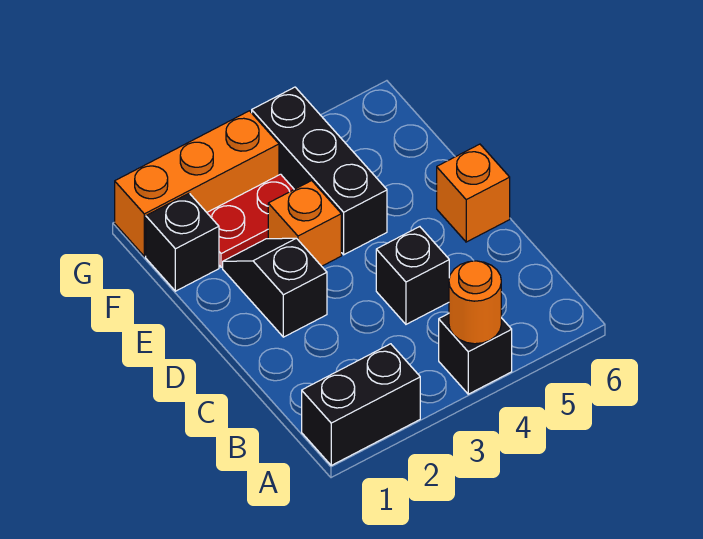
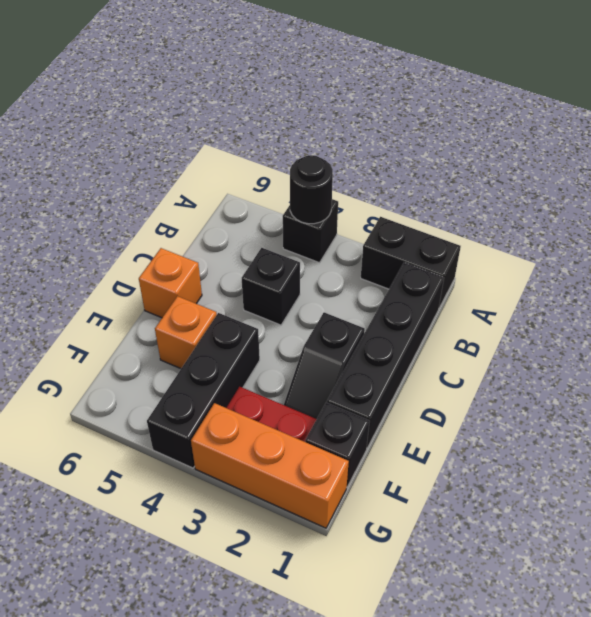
orange round brick A4 level 2 -> black round brick A4 level 2
none -> black brick B1:E1 level 1
orange brick E3 level 1 -> orange brick E5 level 1

